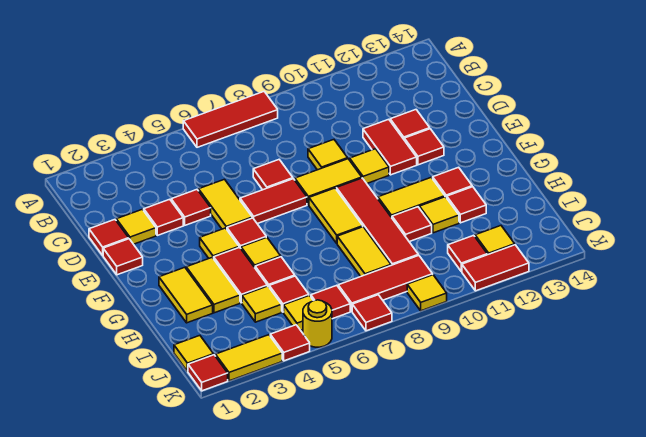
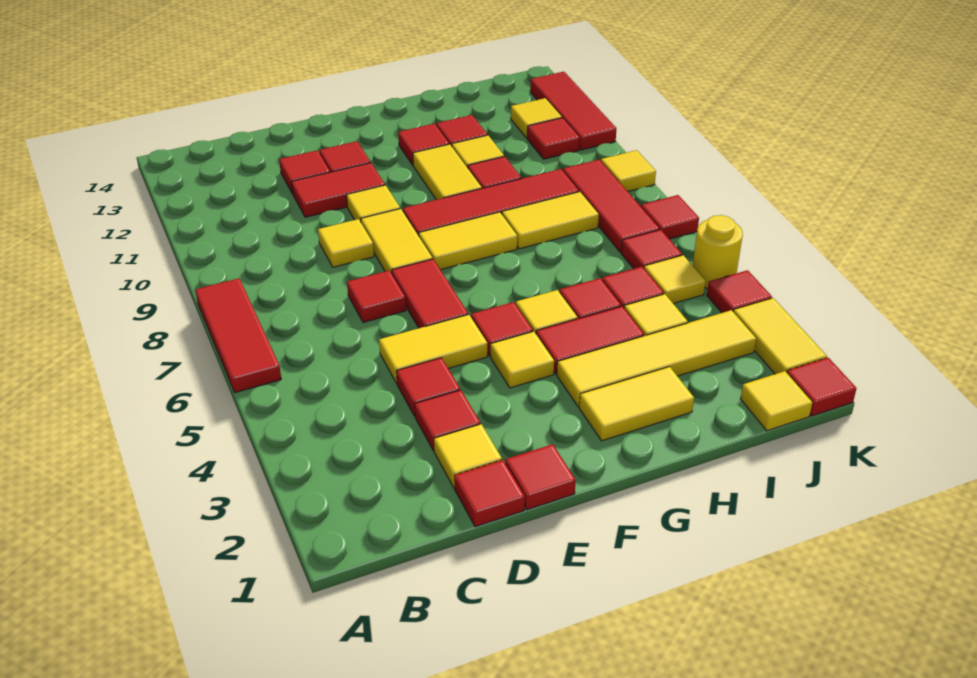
yellow tile G3:H3 level 1 -> yellow tile G3:J3 level 1
red tile K11:K12 level 1 -> red tile K11:K13 level 1

